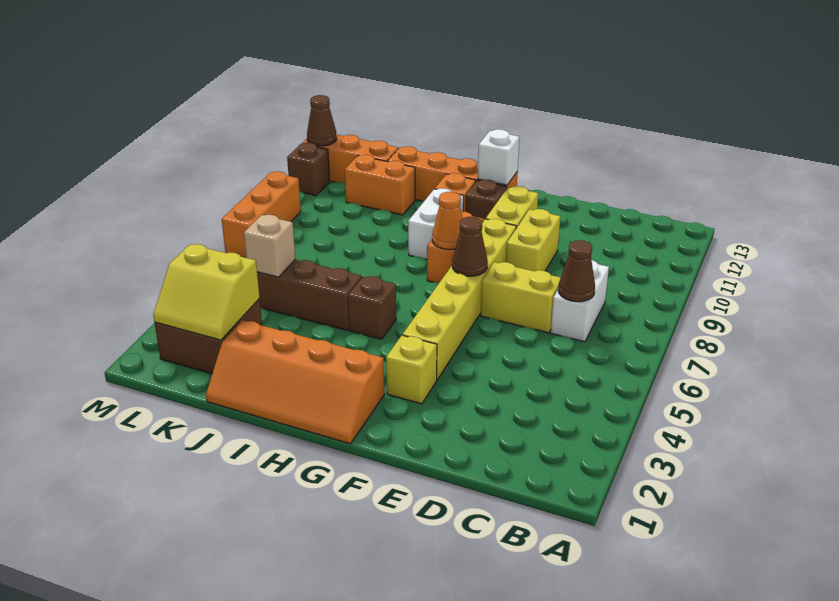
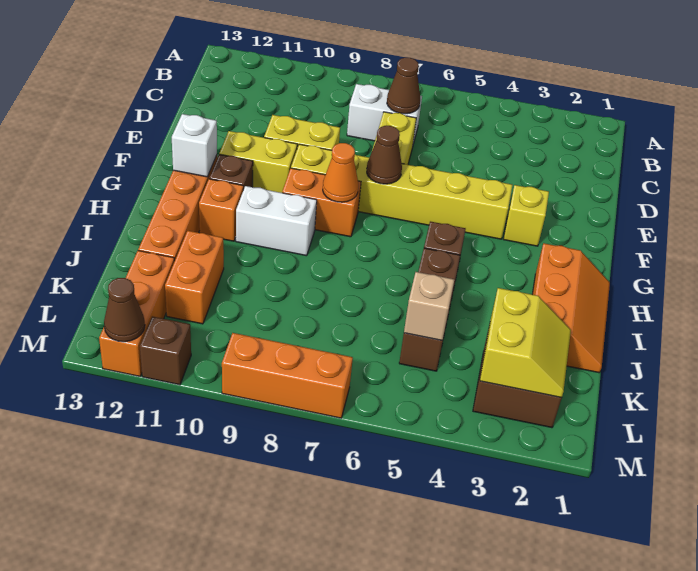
orange slope G1:J2 level 1 top 2 -> orange slope H1:J2 level 1 top 2

